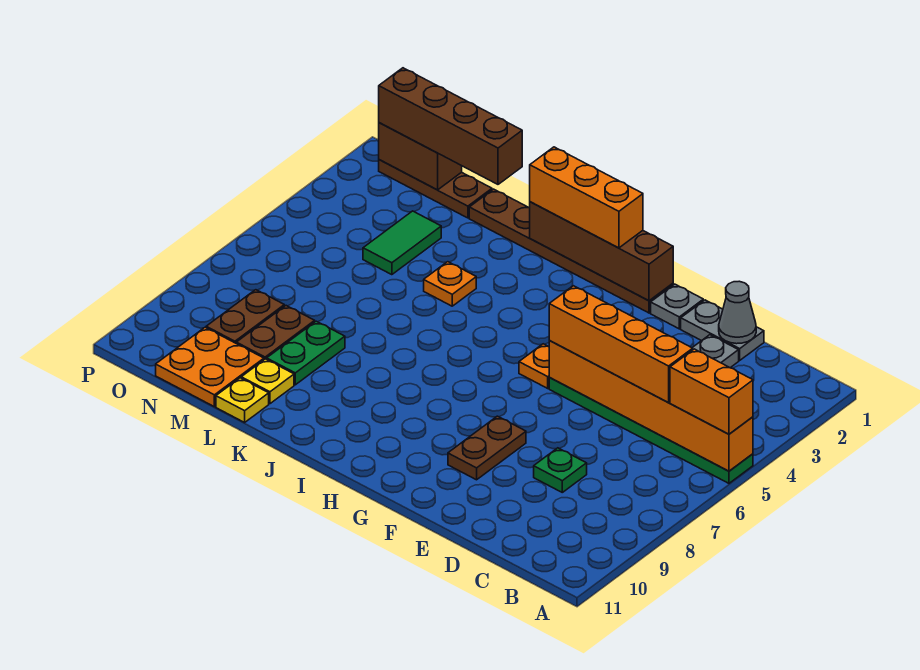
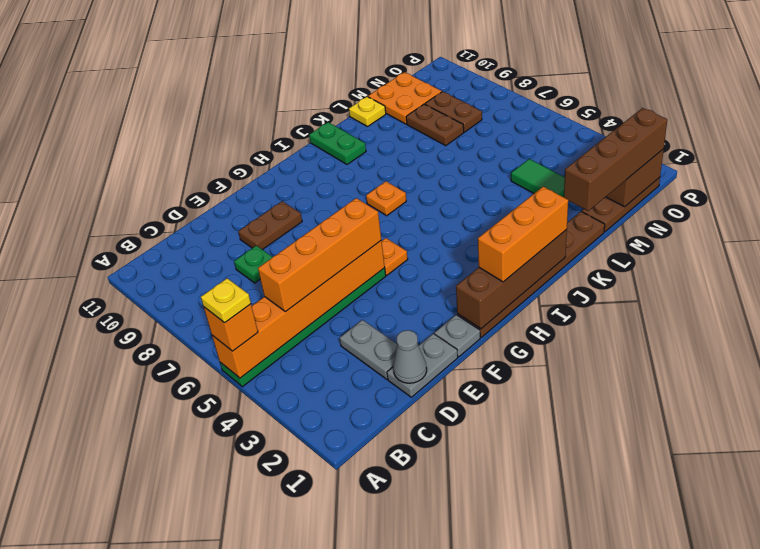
orange brick A5:B5 level 3 -> orange brick A5 level 3
brown plate F8:F9 level 1 -> brown plate E9:F9 level 1
orange plate K4 level 1 -> orange plate I7 level 1
green plate L8:L9 level 1 -> green plate J10:J11 level 1
yellow plate L10 level 1 -> yellow plate A5 level 4

